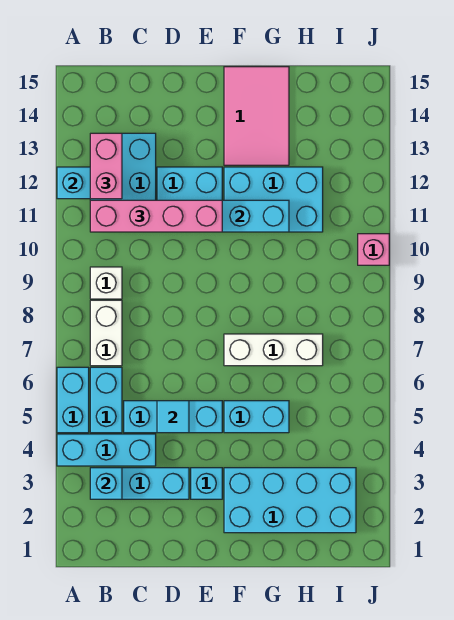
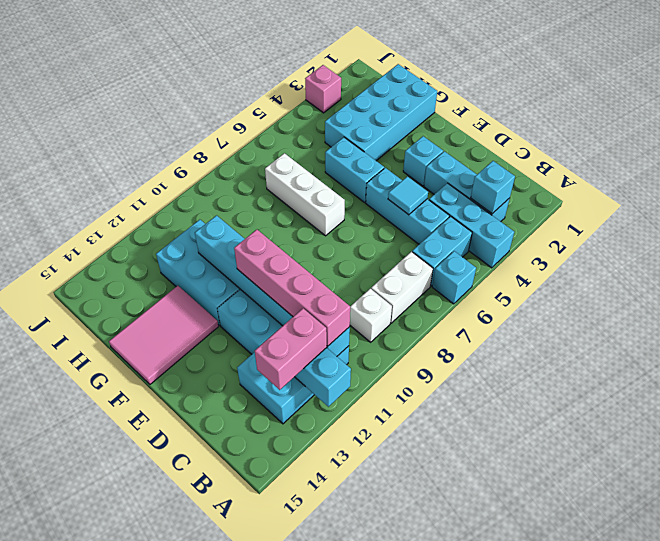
cyan brick A5:A6 level 1 -> cyan brick A6 level 1
cyan brick F2:I3 level 1 -> cyan brick G1:H4 level 1
pink brick J10 level 1 -> pink brick J3 level 1

